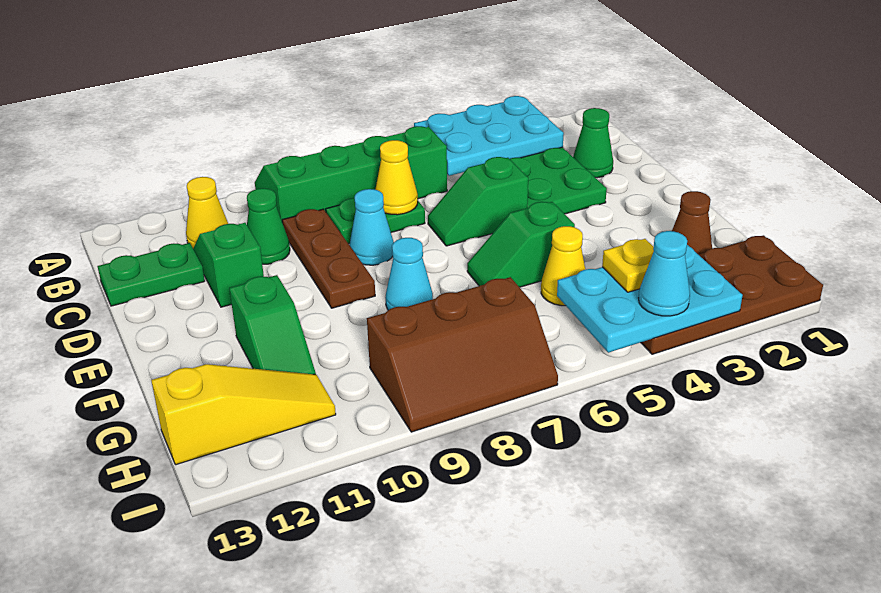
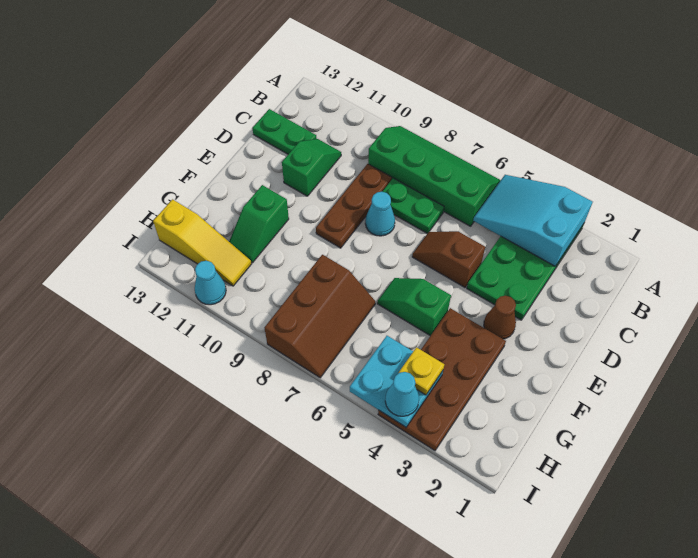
cyan plate A3:B5 level 2 -> cyan slope A3:B5 level 2 top 3
yellow cone B11 level 1 -> none
green cone C2 level 1 -> none
yellow cone C7 level 2 -> none
green cone C10 level 1 -> none
green slope D5:D6 level 1 top 5 -> brown slope D5:D6 level 1 top 5
cyan cone F8 level 1 -> cyan cone I11 level 1
brown cone G2 level 1 -> brown cone E3 level 1
yellow cone G5 level 1 -> none
brown plate H1:I4 level 1 -> brown plate F3:I4 level 1
cyan plate H3:I5 level 2 -> cyan plate H4:I5 level 2
brown slope H7:I9 level 1 top H -> brown slope G7:I8 level 1 top 8

